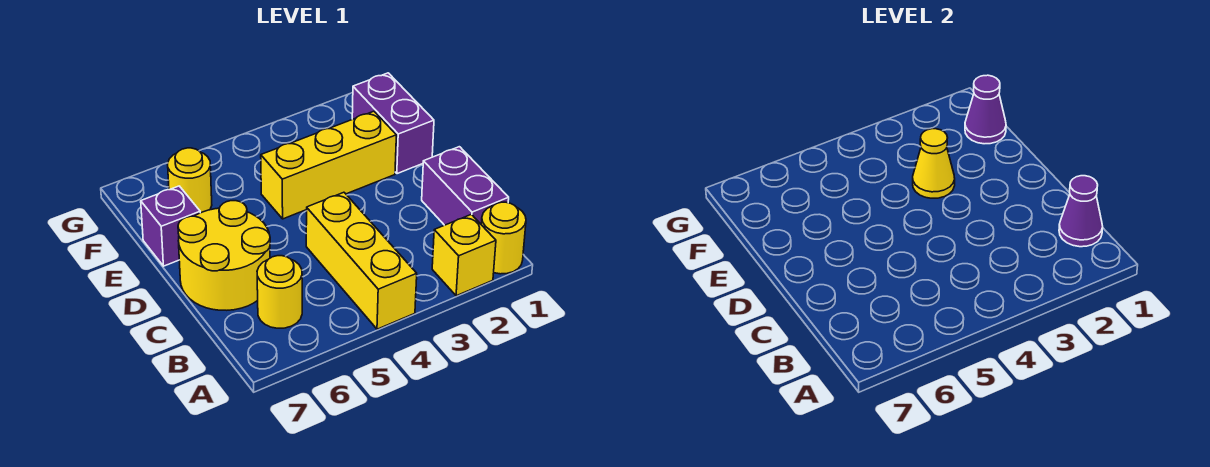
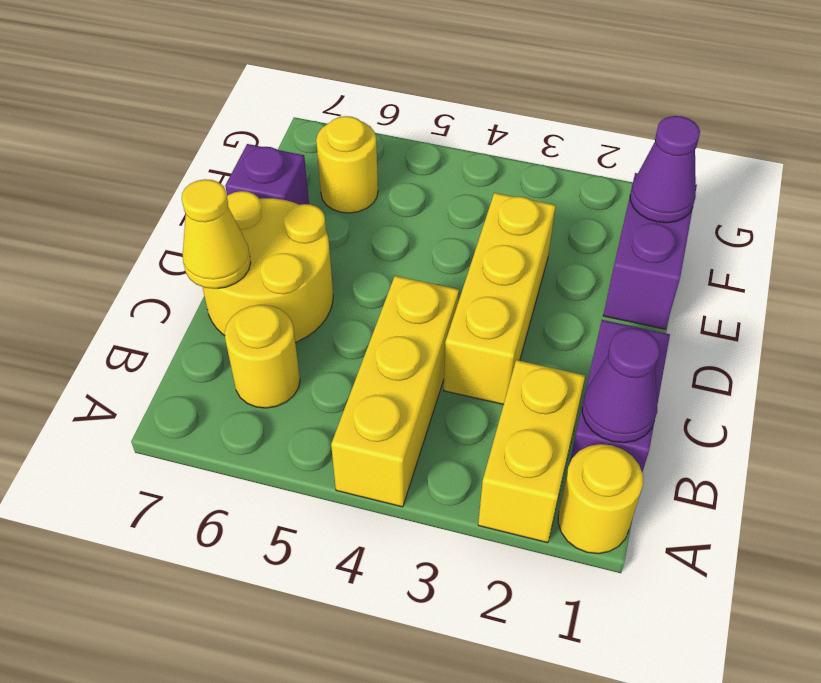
yellow brick A2 level 1 -> yellow brick A2:B2 level 1
yellow brick E2:E4 level 1 -> yellow brick C3:E3 level 1
yellow cone E3 level 2 -> yellow cone C7 level 2

